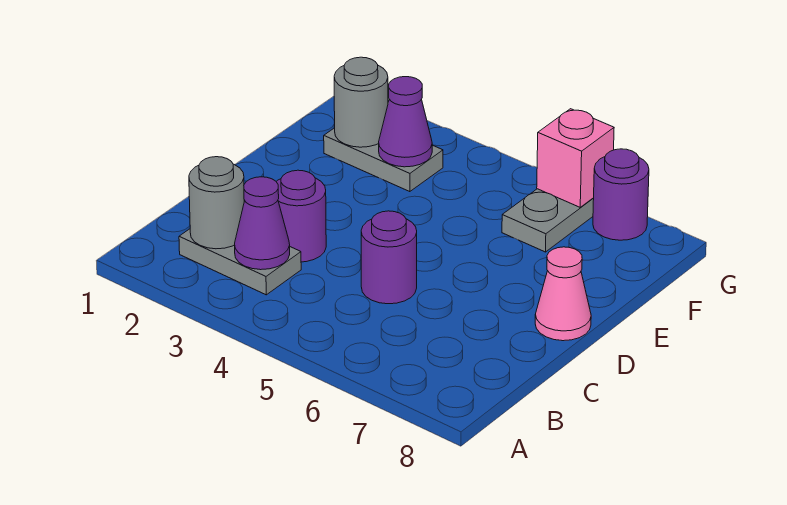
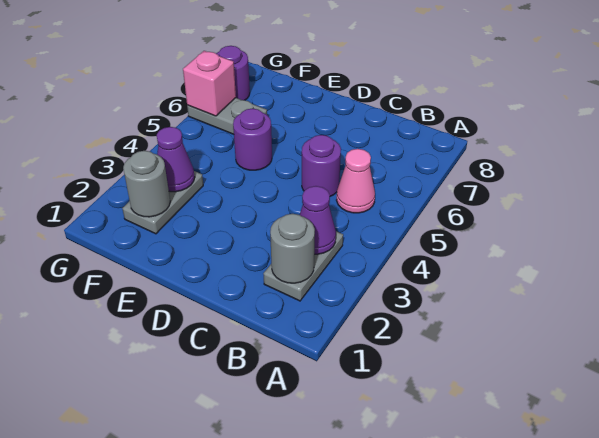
purple round brick C3 level 1 -> purple round brick E5 level 1
pink cone D8 level 1 -> pink cone B5 level 1

